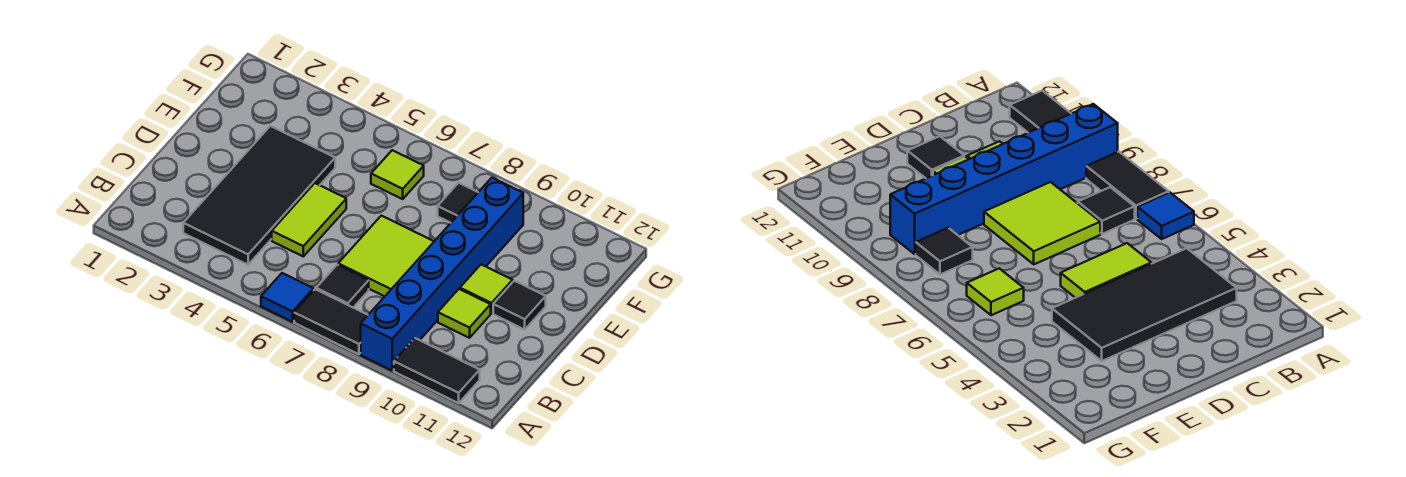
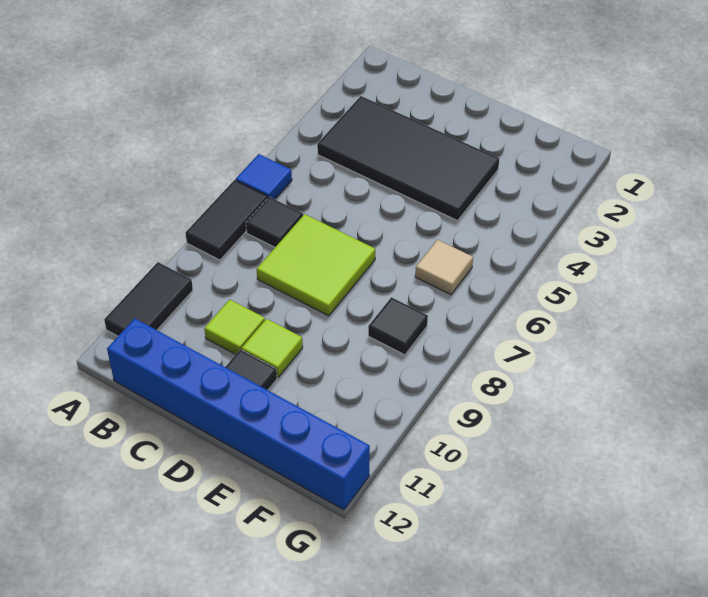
blue brick A9:F9 level 1 -> blue brick B12:G12 level 1
lime tile C5:D5 level 1 -> none
lime tile F6 level 1 -> tan tile F6 level 1

